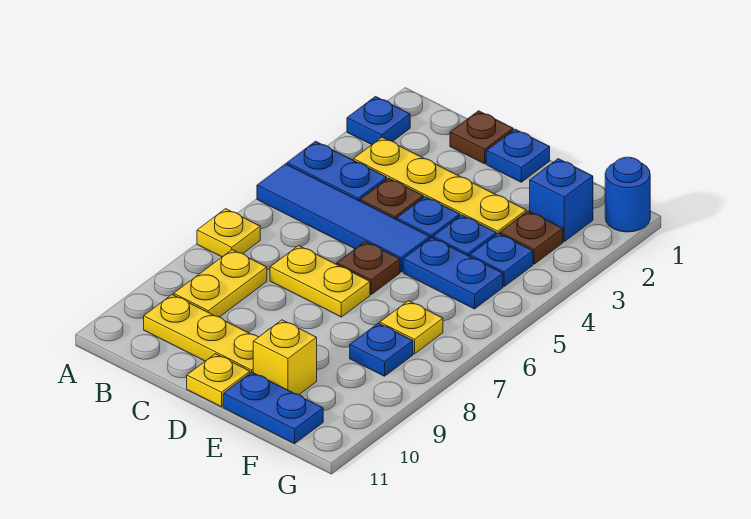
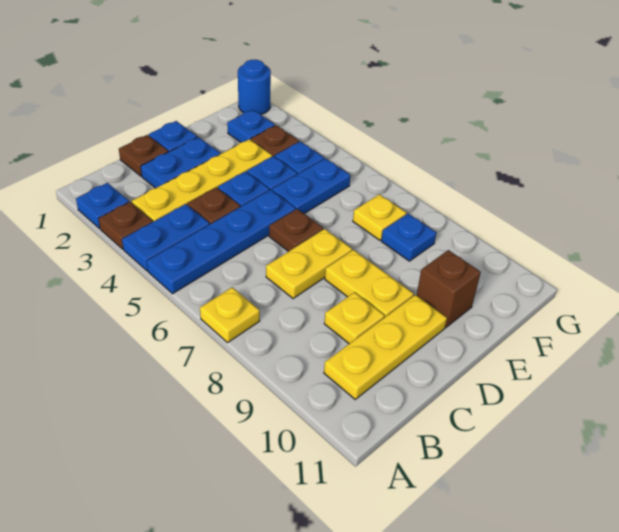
none -> brown plate A3 level 1
blue tile A5:D5 level 1 -> blue plate A5:D5 level 1
yellow plate B8:B9 level 1 -> yellow plate D8:D9 level 1
yellow plate D11 level 1 -> yellow plate C9 level 1
yellow brick E10 level 1 -> brown brick E10 level 1
blue plate E11:F11 level 1 -> blue plate C2:D2 level 1
blue brick F2 level 1 -> blue plate F2 level 1

